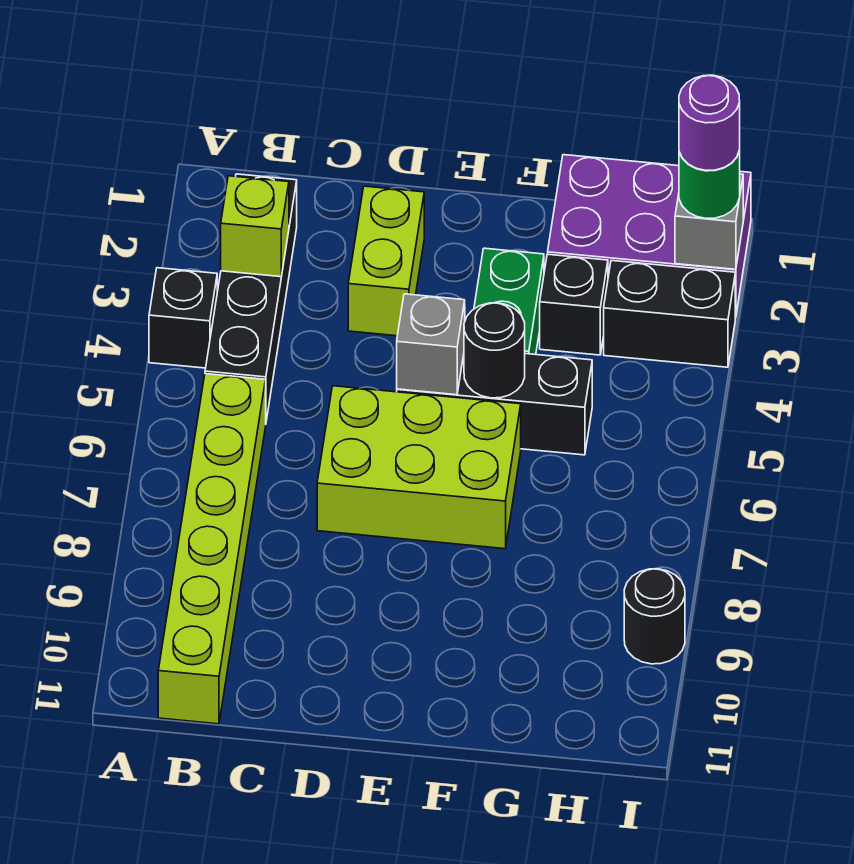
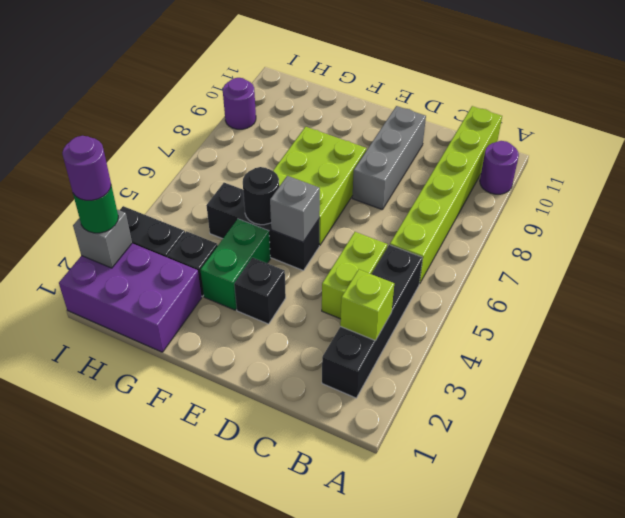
black brick A4 level 1 -> black brick E3 level 1
none -> purple round brick A10 level 1
lime brick D2:D3 level 1 -> lime brick C4:C5 level 1
lime brick D6:F7 level 1 -> lime brick E6:F8 level 1
none -> grey brick D8:D10 level 1
black round brick I9 level 1 -> purple round brick I9 level 1

